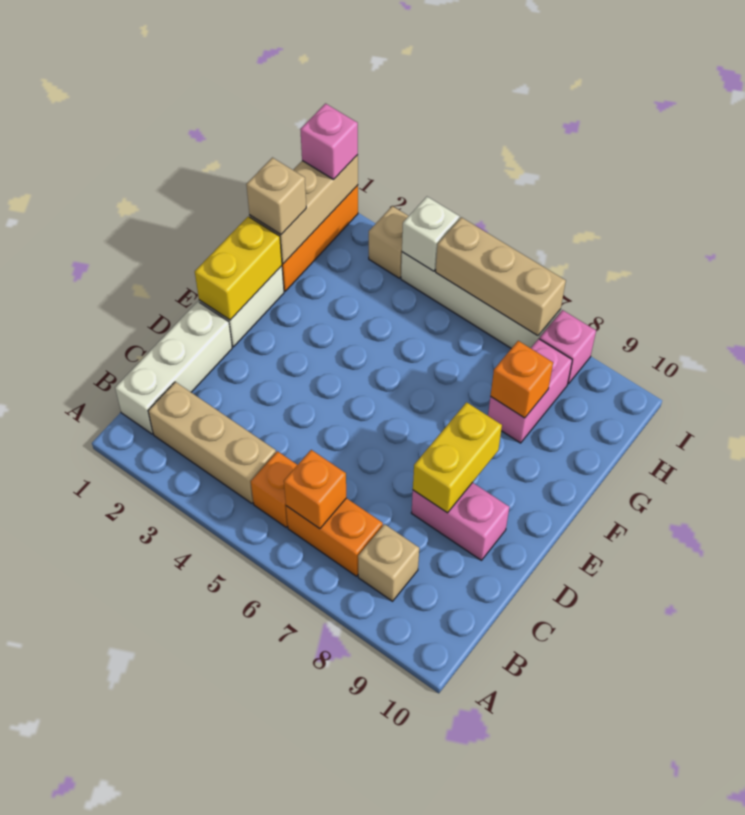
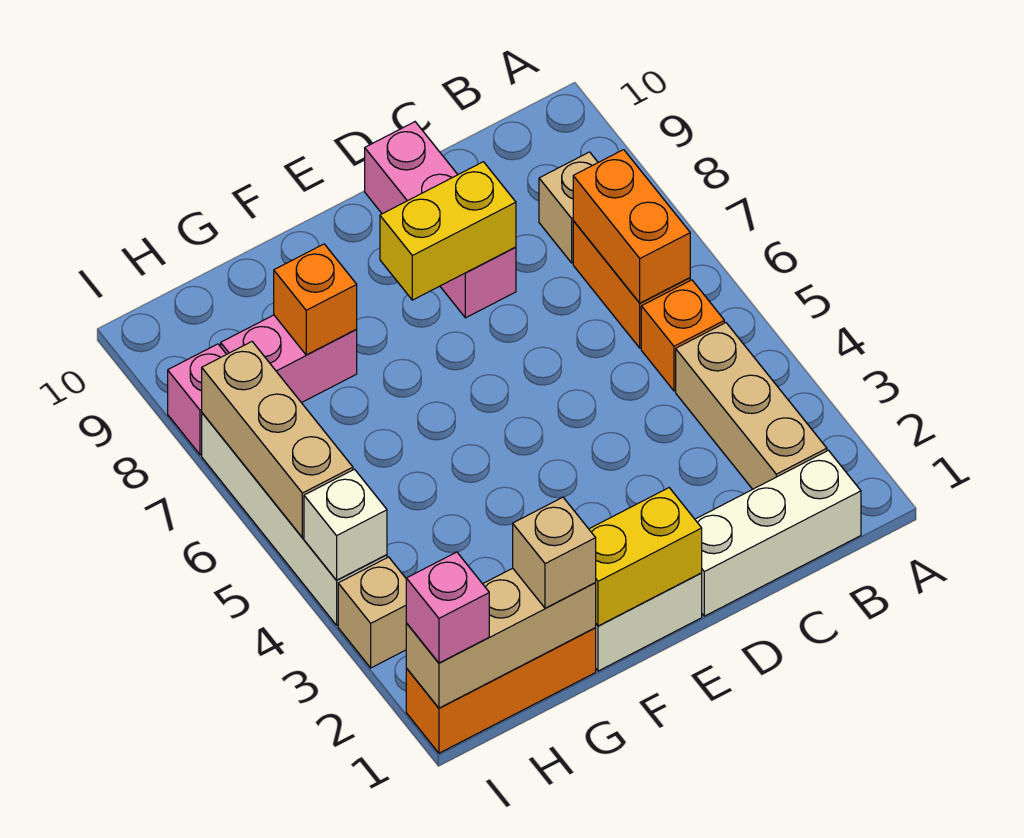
orange brick B6 level 2 -> orange brick B6:B7 level 2
pink brick D8:D9 level 1 -> pink brick D8:D10 level 1

